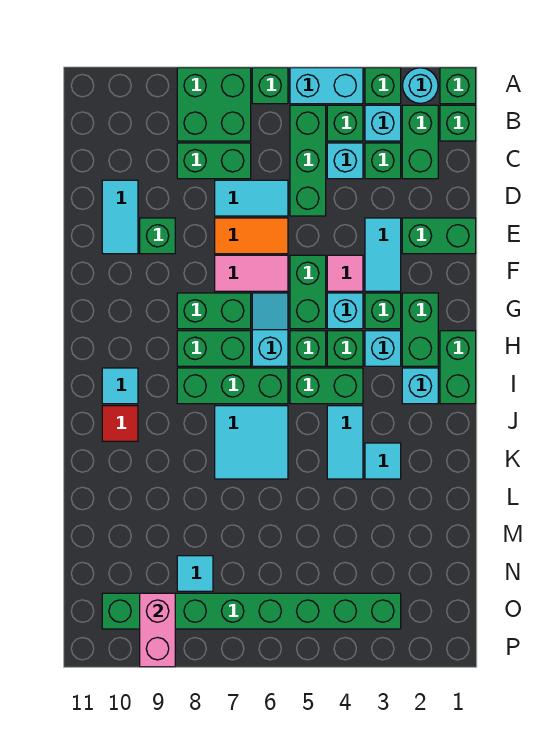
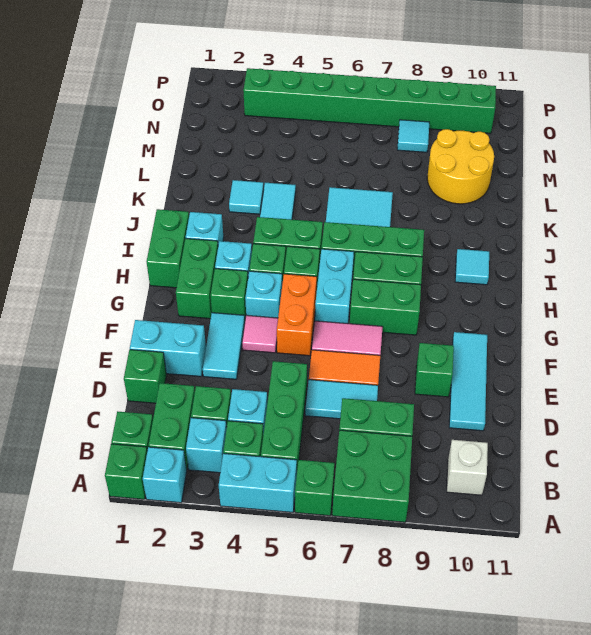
cyan round brick A2 level 1 -> cyan brick A2 level 1
green brick A3 level 1 -> green brick D1 level 1
none -> white brick B10 level 1
cyan tile D10:E10 level 1 -> cyan tile D10:F10 level 1
green brick E1:E2 level 1 -> cyan brick E1:E2 level 1
green brick F5:G5 level 1 -> orange brick F5:G5 level 1
cyan slope G6:H6 level 1 top H -> cyan brick G6:H6 level 1
red tile J10 level 1 -> none
none -> yellow round brick L9:M10 level 1
pink brick O9:P9 level 2 -> none

